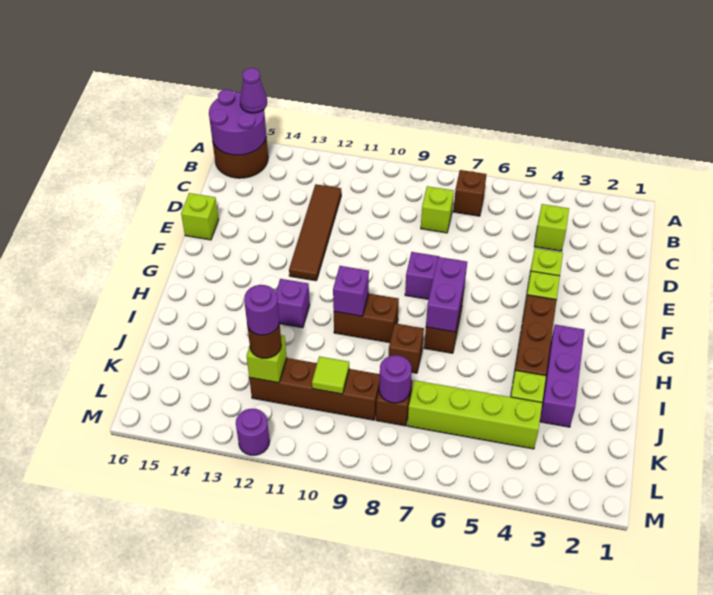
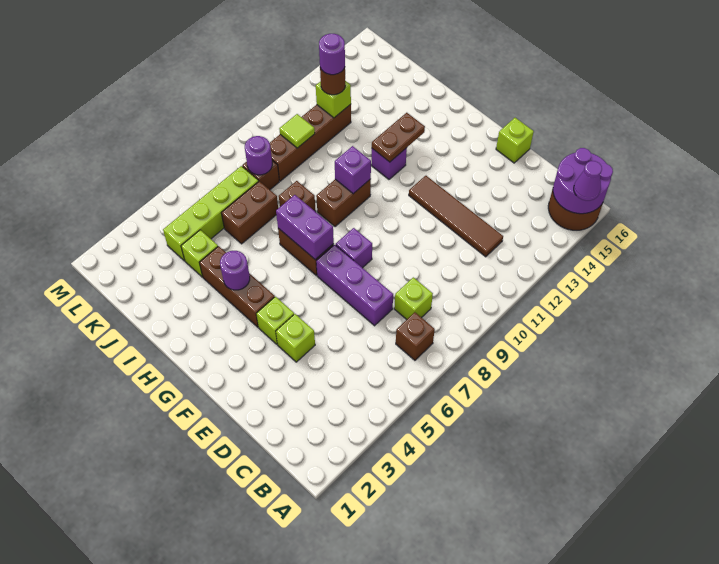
lime brick C4 level 1 -> none
purple brick H3:J3 level 1 -> purple brick D7:F7 level 1
none -> brown plate H12:H13 level 2
none -> brown brick J6:J7 level 1
purple round brick M12 level 1 -> purple round brick H4 level 2

